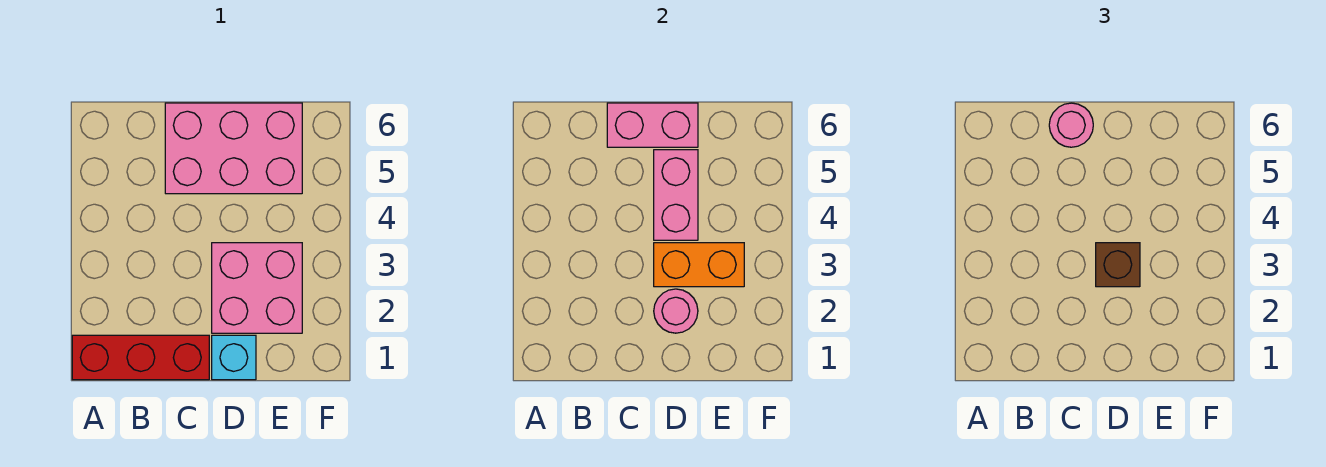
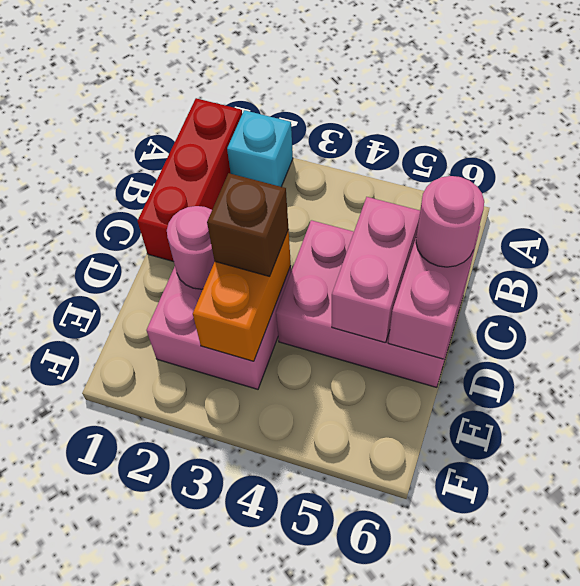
pink brick C5:E6 level 1 -> pink brick C4:D6 level 1
cyan brick D1 level 1 -> cyan brick A2 level 1
pink brick D4:D5 level 2 -> pink brick C5:D5 level 2

